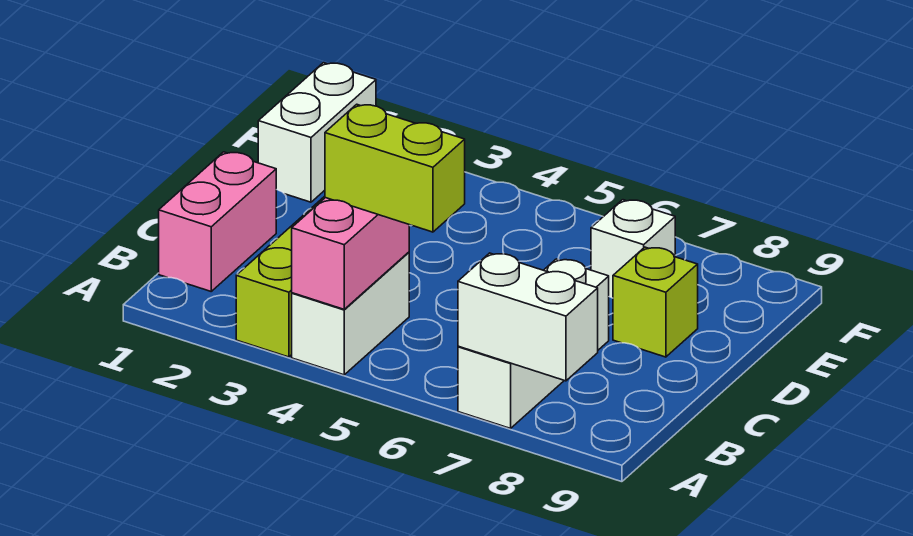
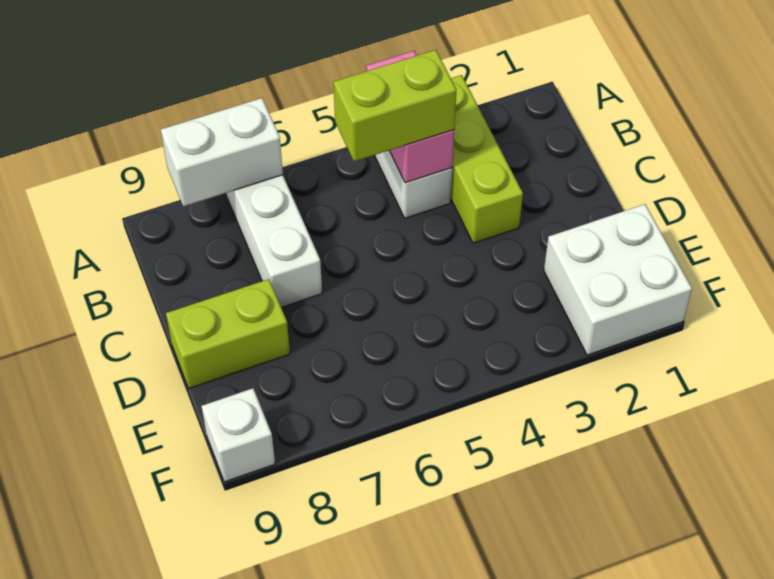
pink brick B1:C1 level 1 -> none
lime brick D8 level 1 -> lime brick D8:D9 level 1
white brick E1:F1 level 1 -> white brick E1:F2 level 1
white brick E7 level 1 -> white brick F9 level 1

